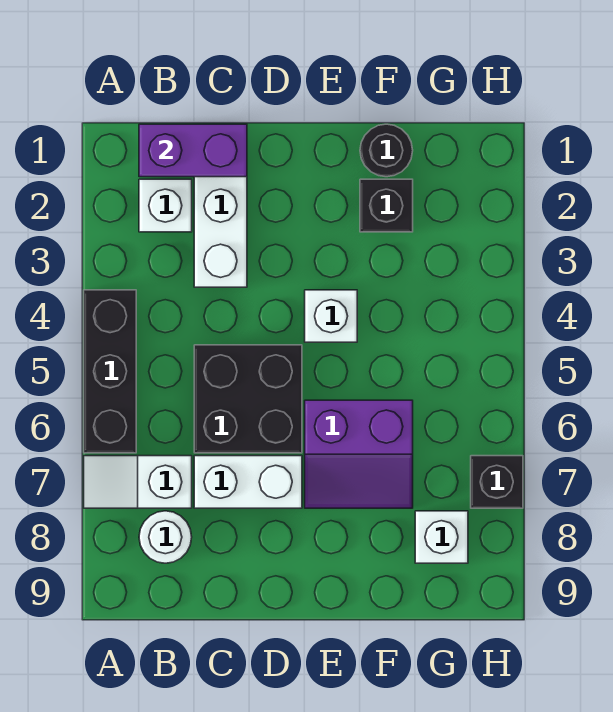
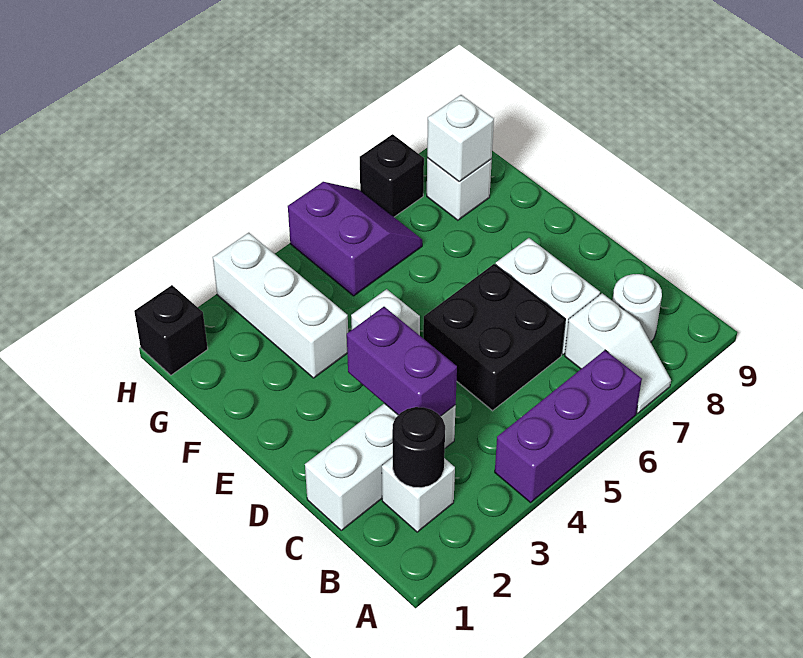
black brick A4:A6 level 1 -> purple brick A4:A6 level 1
purple brick B1:C1 level 2 -> purple brick C3:D3 level 2
purple slope E6:F7 level 1 top 6 -> purple slope G5:H6 level 1 top 5
black round brick F1 level 1 -> black round brick B2 level 2
black brick F2 level 1 -> black brick H1 level 1
none -> white brick F3:H3 level 1
none -> white brick G8 level 2

